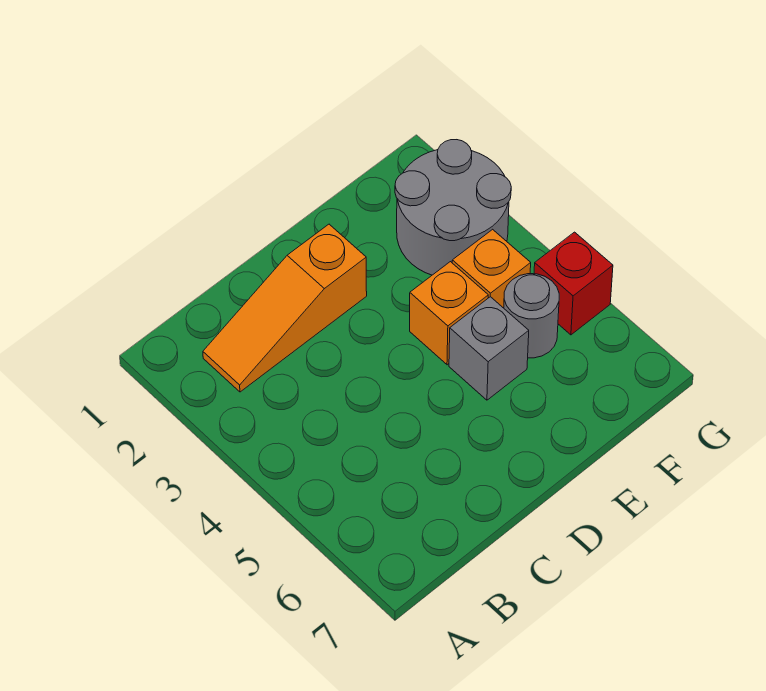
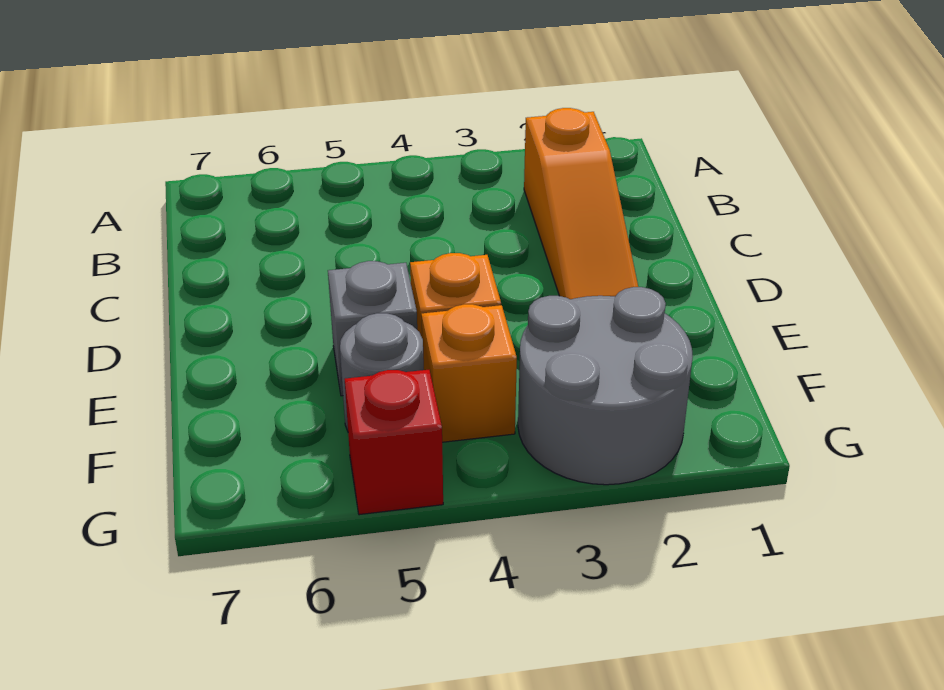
orange slope B2:D2 level 1 top D -> orange slope B2:D2 level 1 top B

